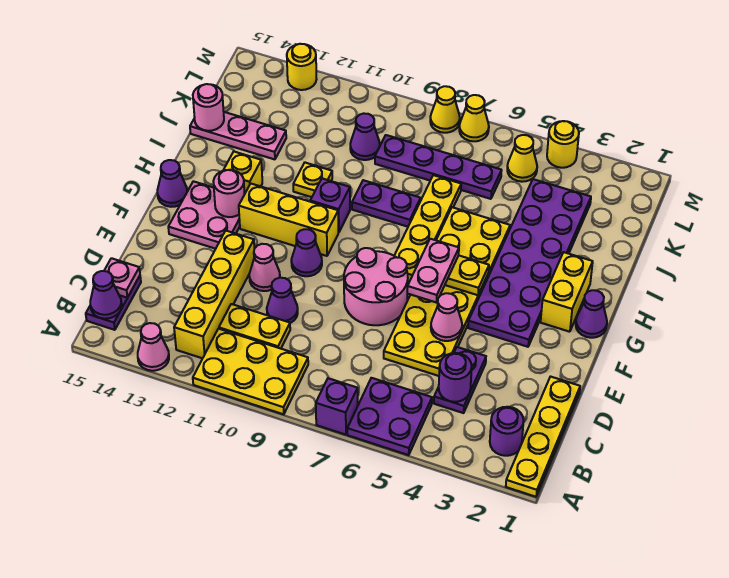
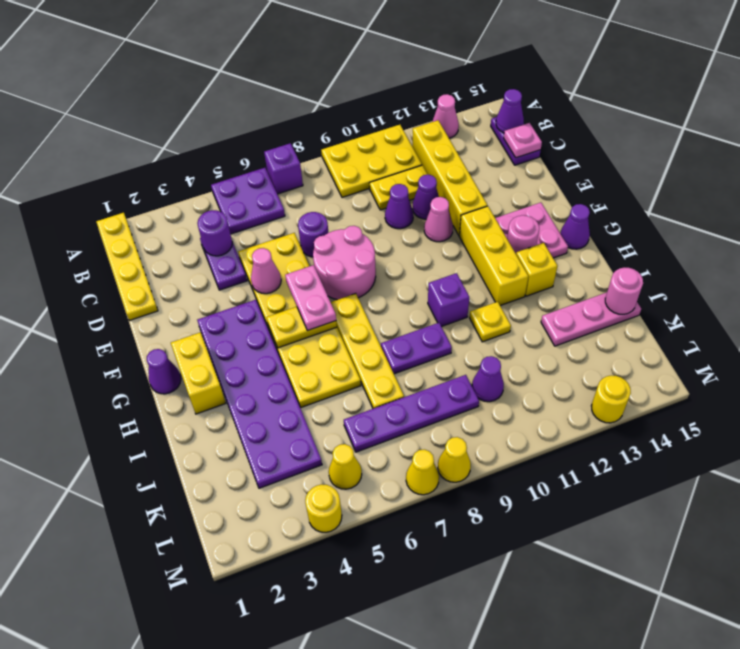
purple round brick B2 level 1 -> purple round brick D7 level 1
purple cone F10 level 1 -> purple cone D11 level 1
yellow brick G10:G12 level 1 -> yellow brick F12:H12 level 1

